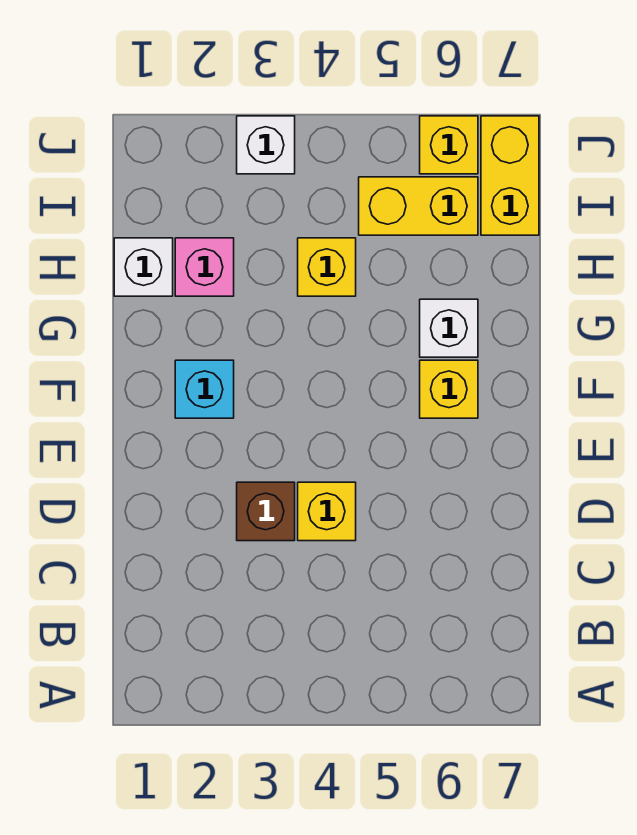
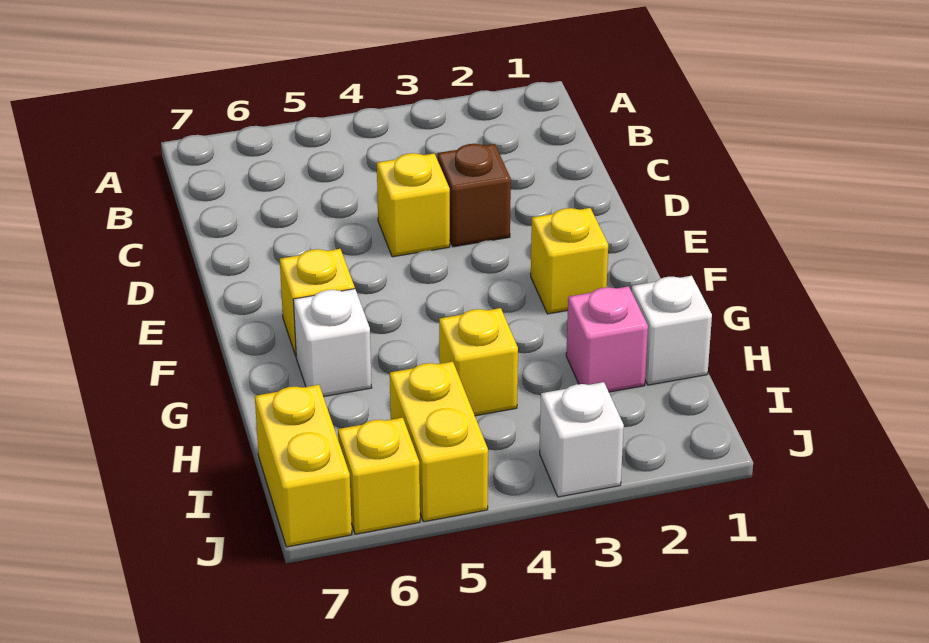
cyan brick F2 level 1 -> yellow brick F2 level 1
yellow brick I5:I6 level 1 -> yellow brick I5:J5 level 1

